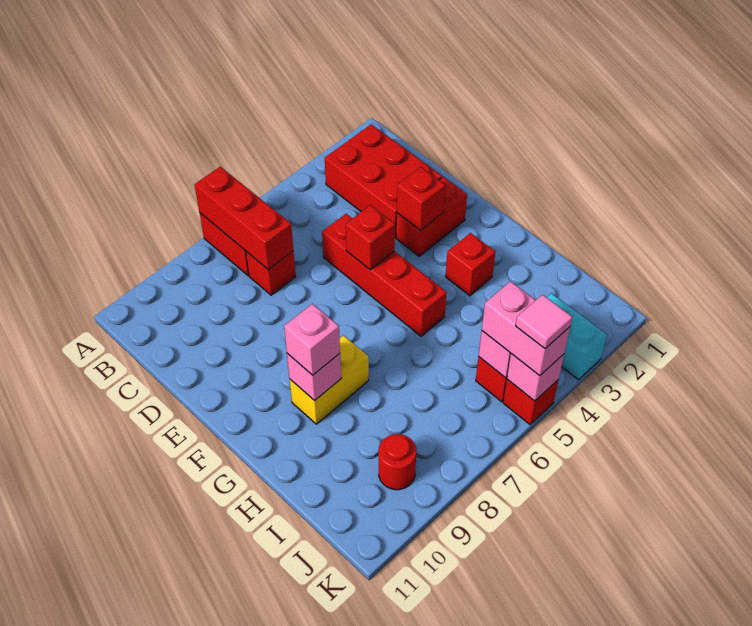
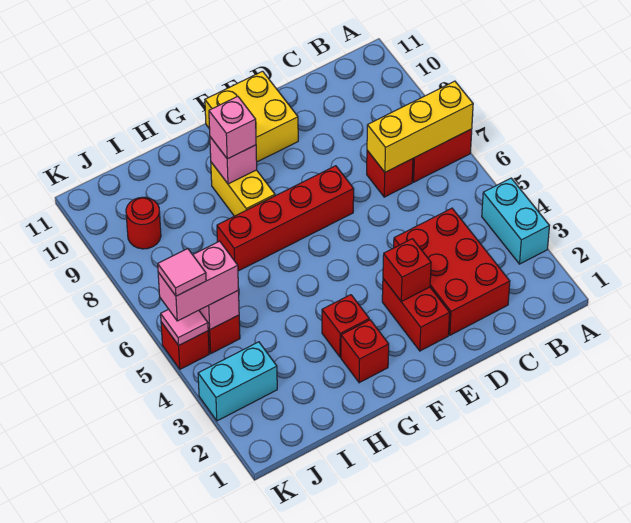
none -> cyan brick A3:A4 level 1
red brick A7:C7 level 2 -> yellow brick A7:C7 level 2
red brick B2:D3 level 1 -> red brick C2:D4 level 1
red brick D5:G5 level 1 -> red brick E7:H7 level 1
red brick E5 level 2 -> red brick G2 level 1
none -> yellow brick E10:F11 level 1
pink brick K5 level 2 -> pink tile K5 level 2

